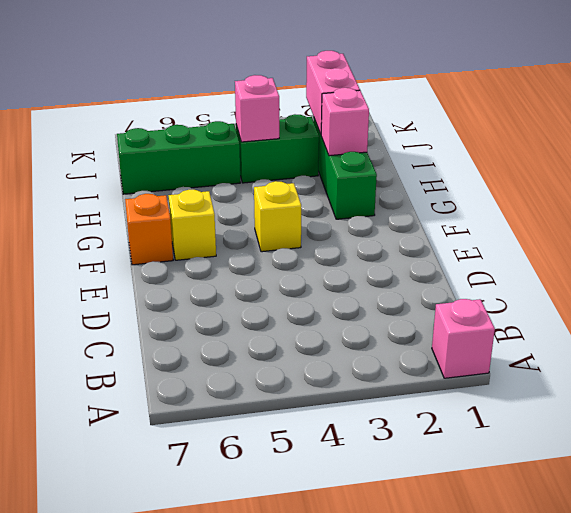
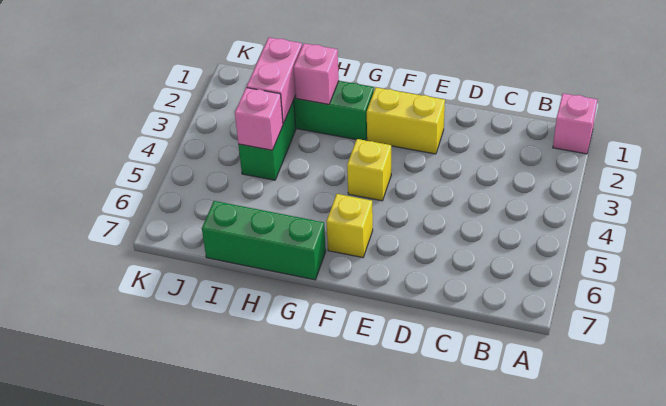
none -> yellow brick E2:F2 level 1
orange brick F7 level 1 -> none
pink brick I2:J2 level 2 -> pink brick I2:I3 level 2
green brick I5:I7 level 1 -> green brick G7:I7 level 1

